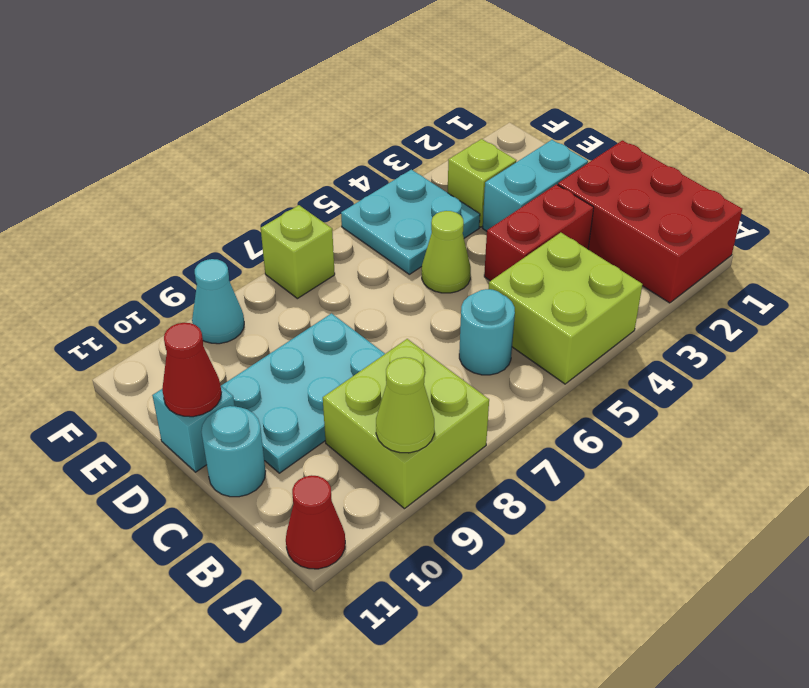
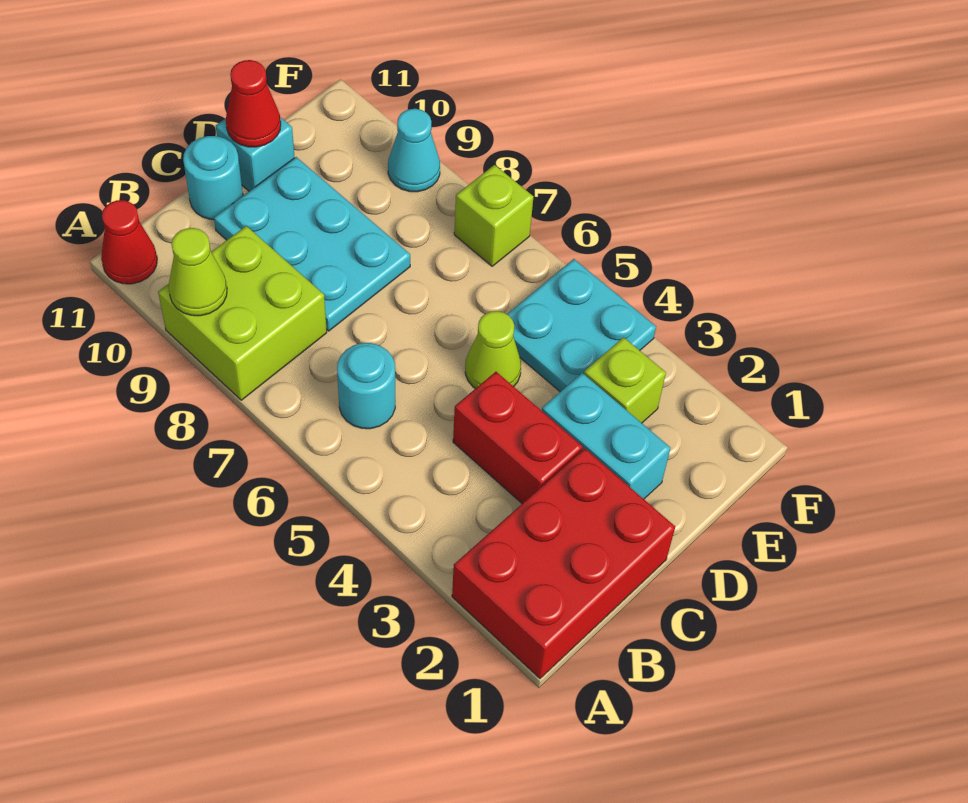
lime brick A4:B5 level 1 -> none

